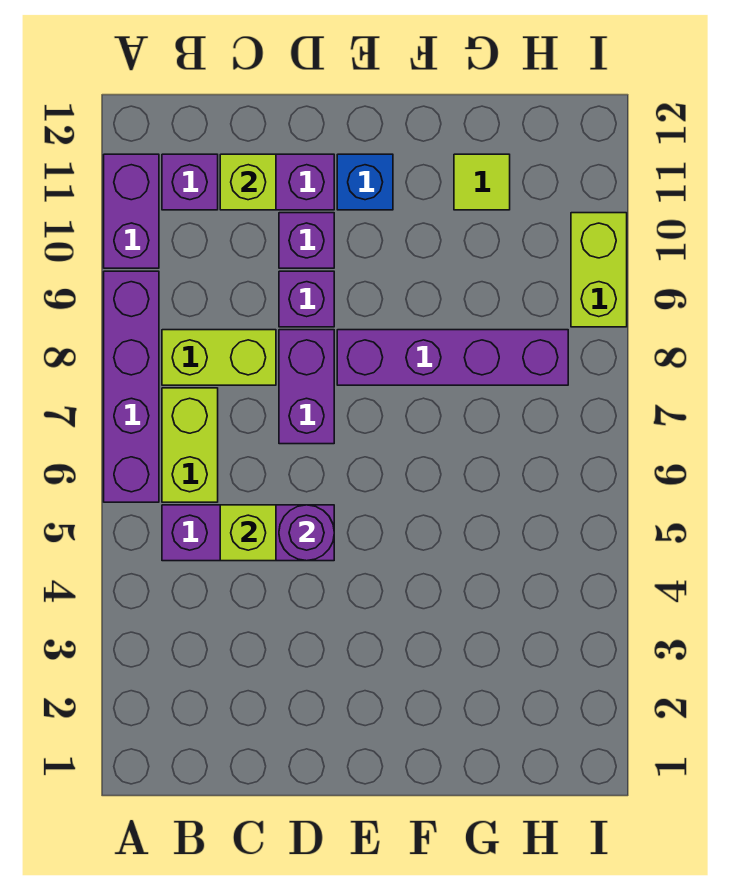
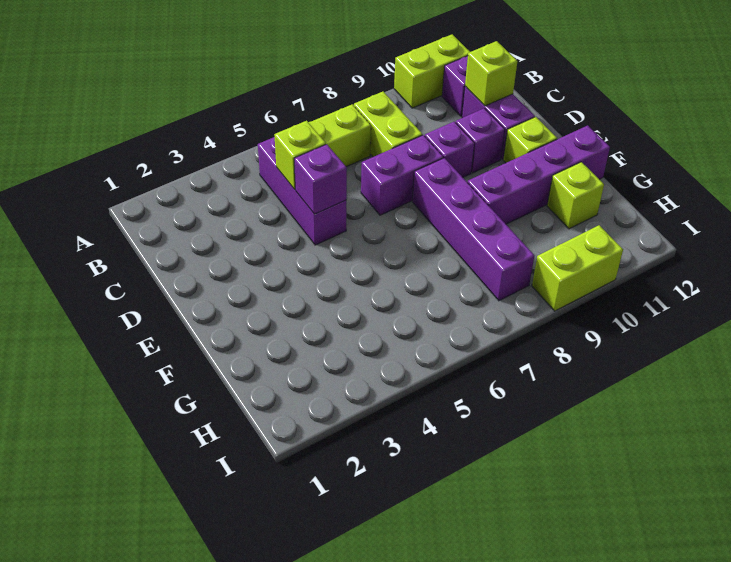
purple brick A6:A9 level 1 -> purple brick F9:F12 level 1
purple brick A10:A11 level 1 -> lime brick A10:A11 level 1
purple round brick D5 level 2 -> purple brick D5 level 2
blue brick E11 level 1 -> lime brick E11 level 1
lime tile G11 level 1 -> lime brick G11 level 1

